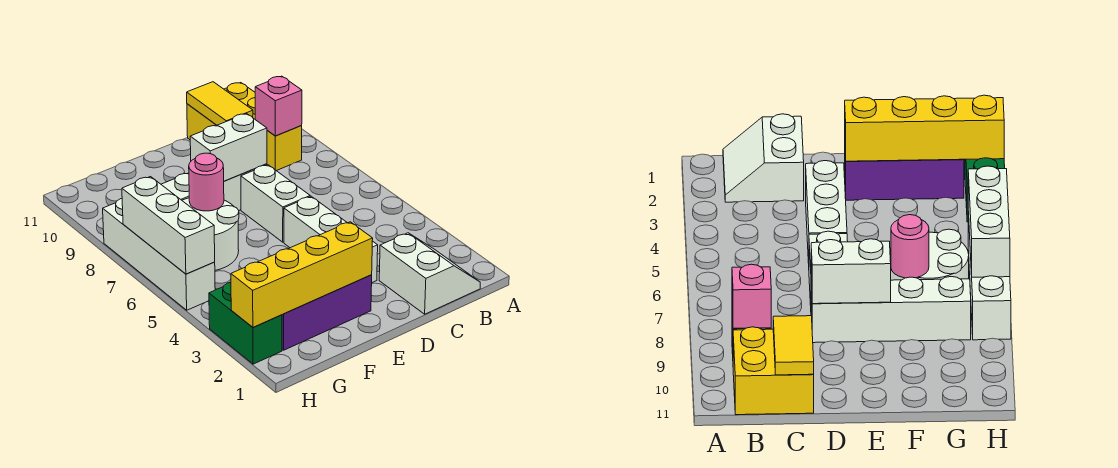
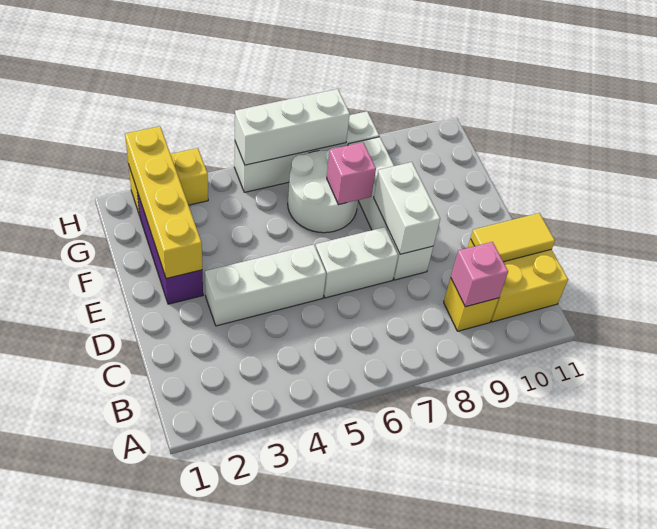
white slope B1:C2 level 1 top C -> none
pink round brick F7 level 2 -> pink brick F7 level 2
green brick H2:H3 level 1 -> yellow brick H2:H3 level 1

